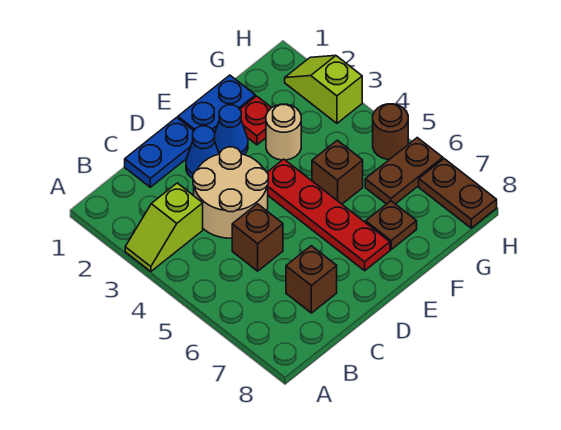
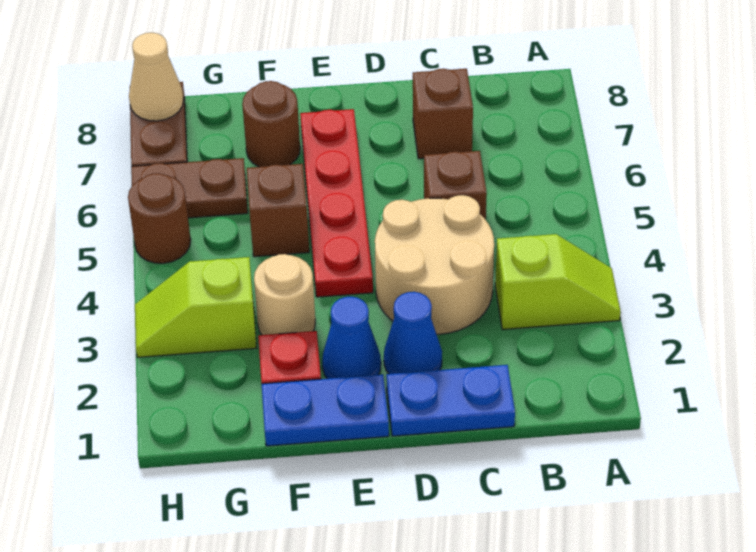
brown plate F7 level 1 -> brown round brick F7 level 1
lime slope H2:H3 level 1 top 3 -> lime slope G3:H3 level 1 top G
none -> tan cone H8 level 2

